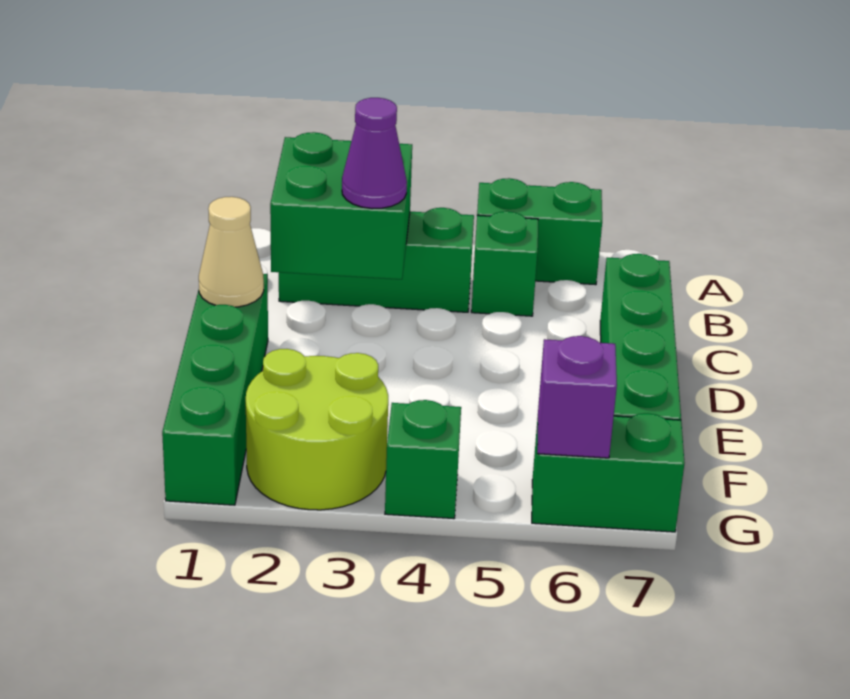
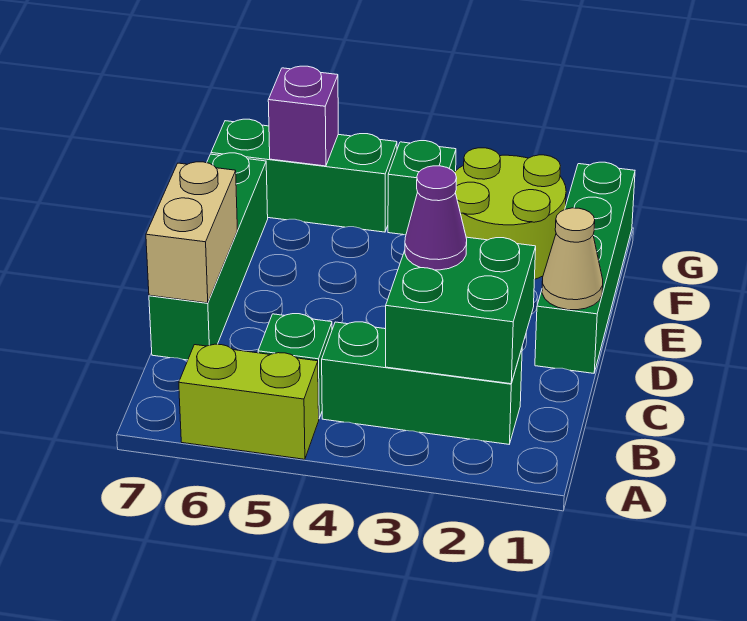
green brick A5:A6 level 1 -> lime brick A5:A6 level 1
none -> tan brick C7:D7 level 2
green brick G6:G7 level 1 -> green brick G5:G7 level 1

